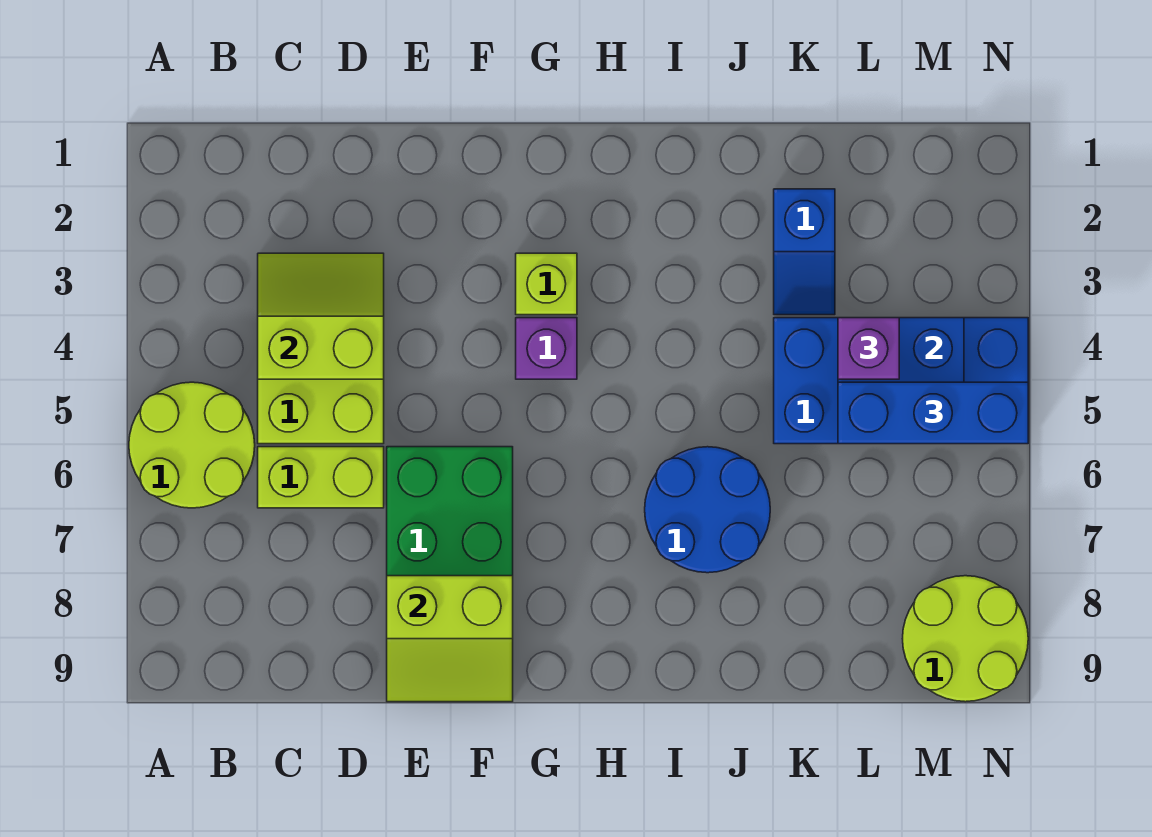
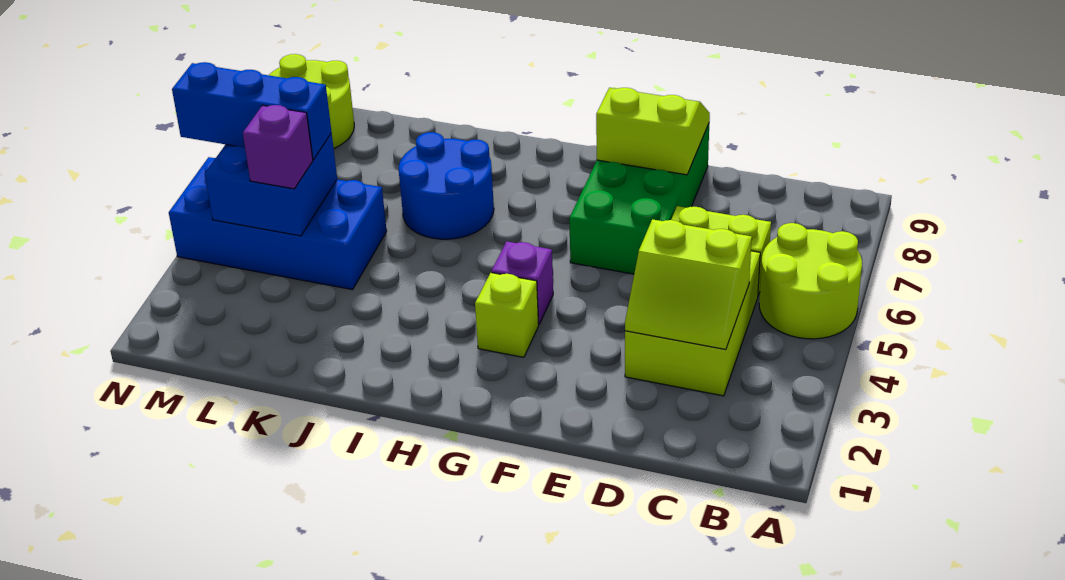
blue slope K2:K3 level 1 top 2 -> none

